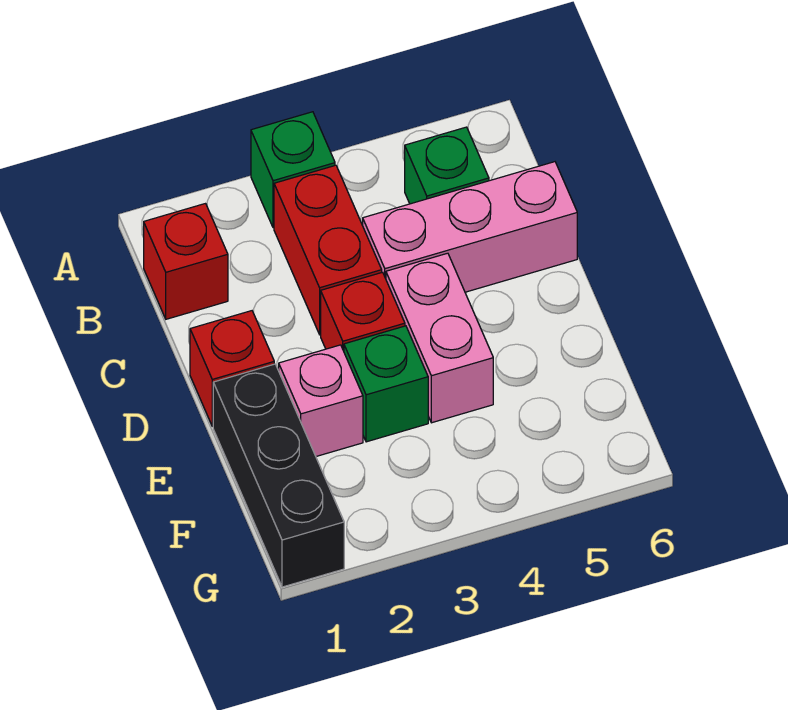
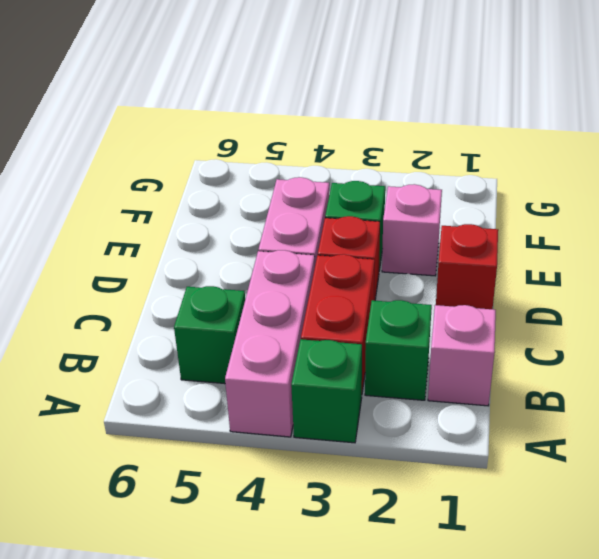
red brick B1 level 1 -> pink brick B1 level 1
none -> green brick B2 level 1
pink brick C4:C6 level 1 -> pink brick A4:C4 level 1
black brick E1:G1 level 1 -> none

